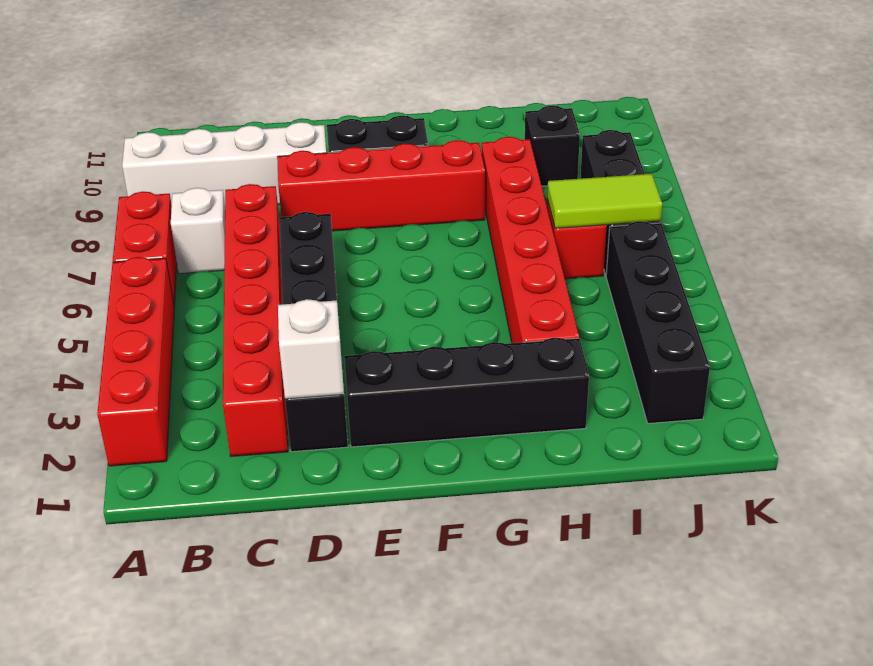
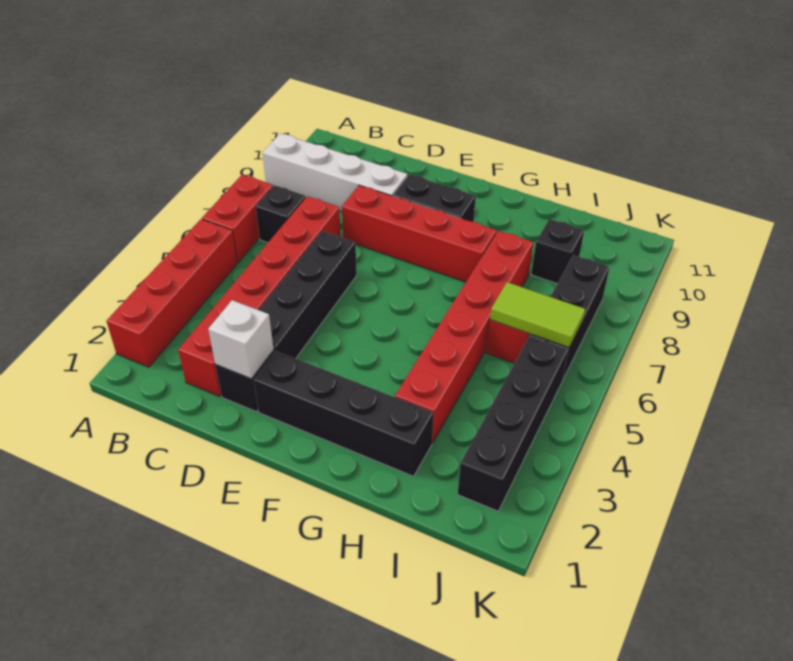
white brick B7 level 1 -> black brick B7 level 1

